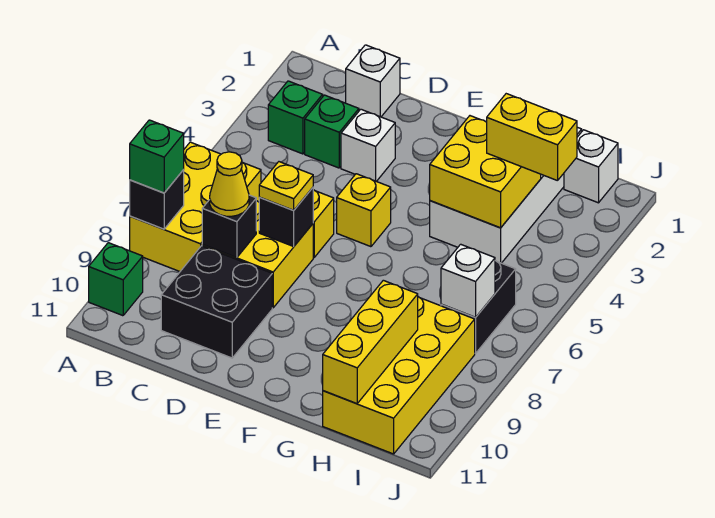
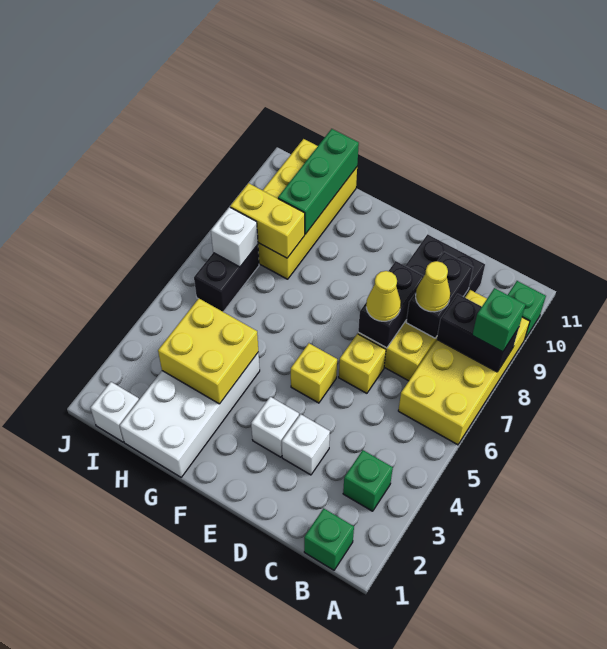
yellow brick A6:B8 level 1 -> yellow brick A6:B9 level 1
black brick A8 level 2 -> black brick A8:B8 level 2
white brick C1 level 1 -> white brick E3 level 1
green brick C3 level 1 -> green brick B1 level 1
black brick C8 level 2 -> black brick C8:C9 level 2
black brick D7 level 2 -> black brick D7:D8 level 2
yellow plate D7 level 3 -> yellow cone D7 level 3
yellow brick H3:I3 level 3 -> yellow brick H8:I8 level 2
yellow brick H9:H11 level 2 -> green brick H9:H11 level 2

